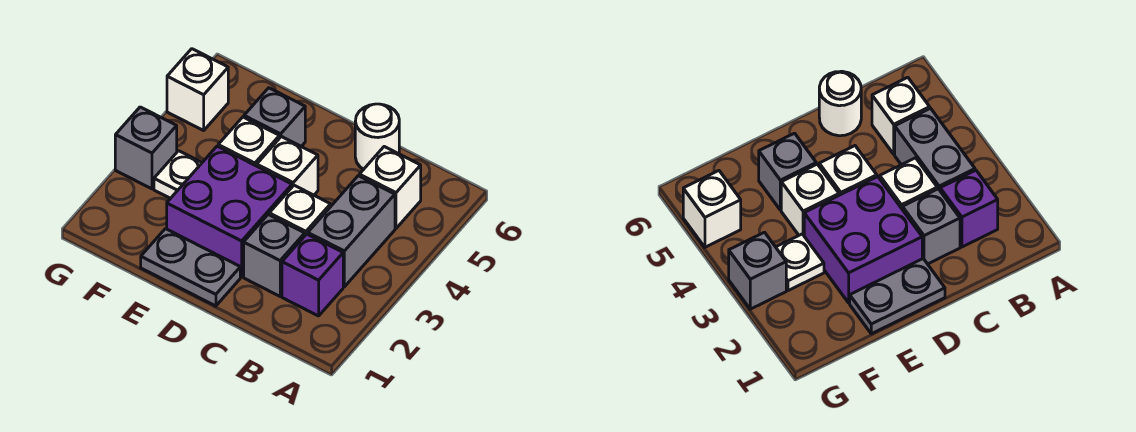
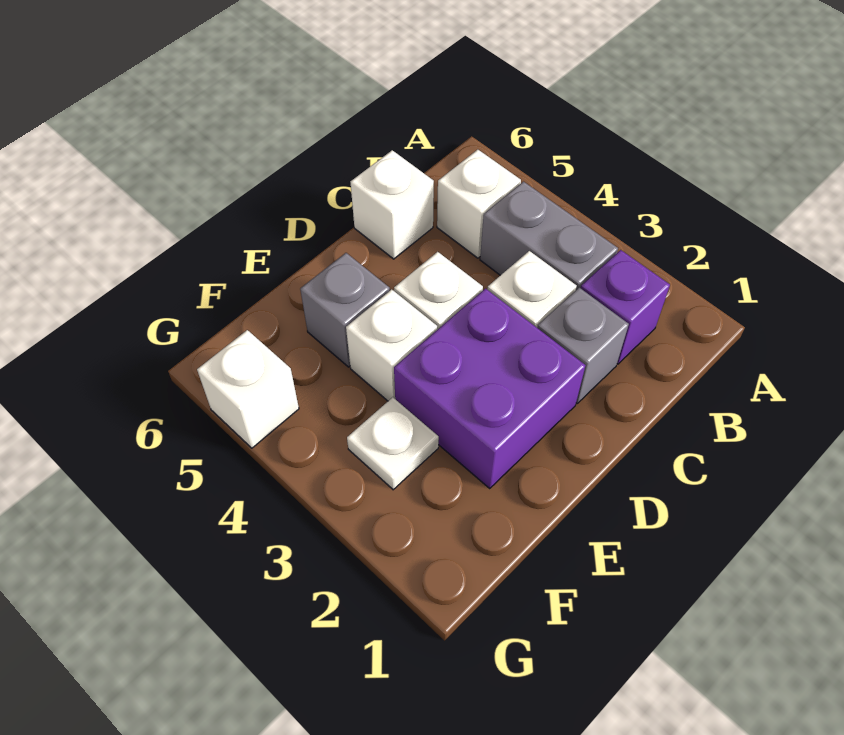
white round brick C6 level 1 -> white brick C6 level 1
grey plate D1:E1 level 1 -> none
grey brick G3 level 1 -> none

